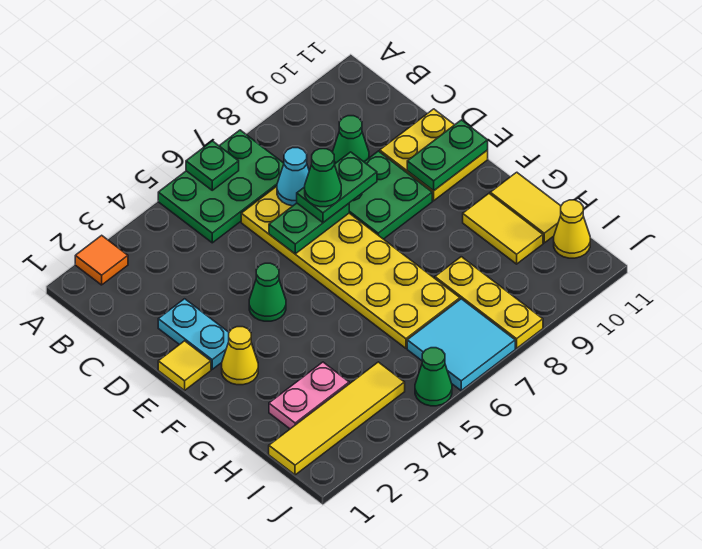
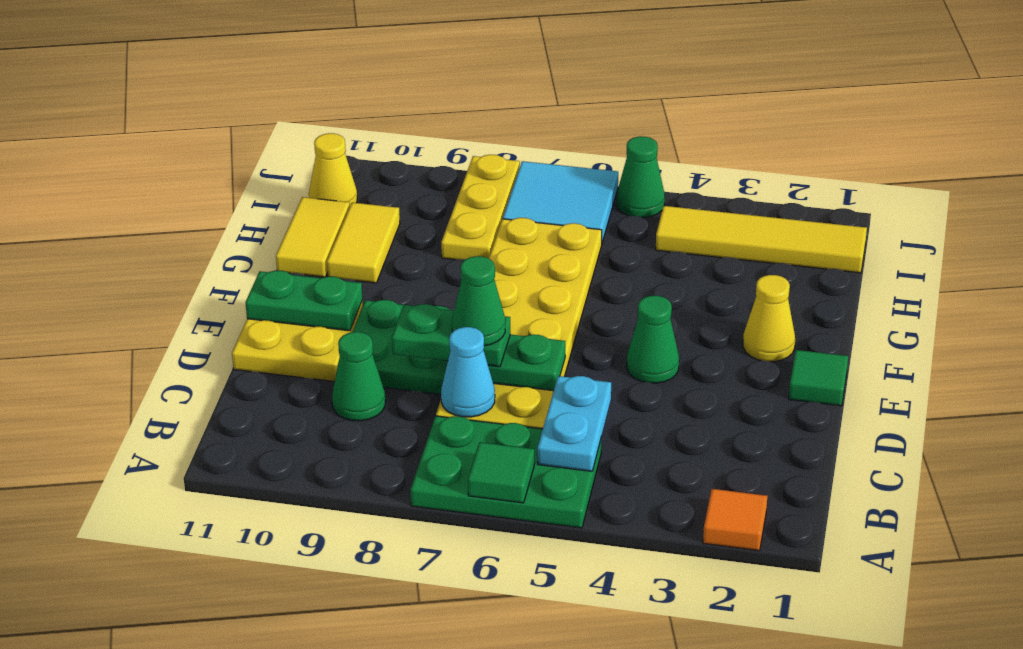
green plate A6 level 2 -> green tile A6 level 2
cyan plate D2:E2 level 1 -> cyan plate B5:C5 level 2
yellow tile E1 level 1 -> green tile E1 level 1
pink plate H2:H3 level 1 -> none

